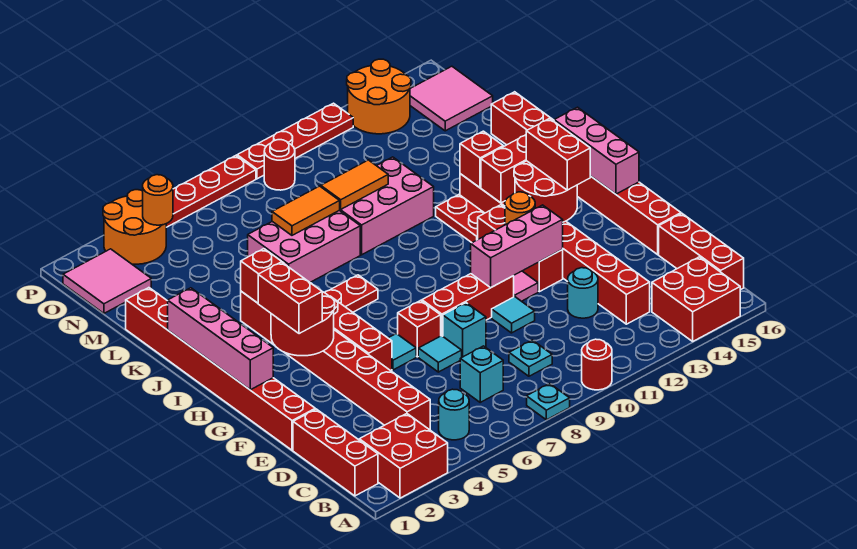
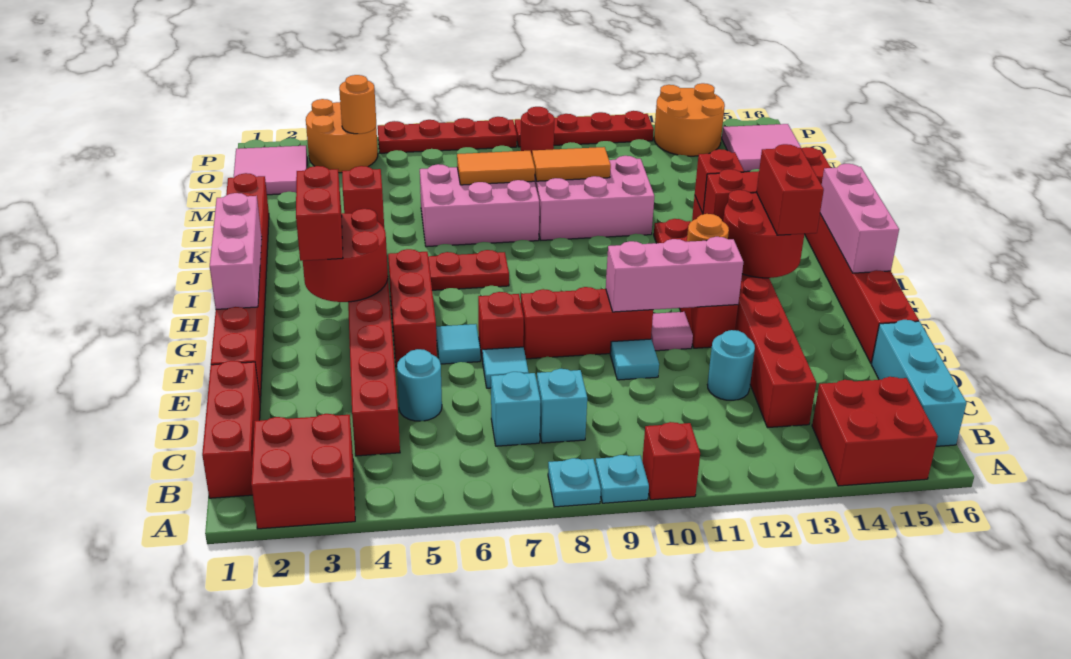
red round brick A10 level 1 -> red brick A10 level 1
cyan round brick B5 level 1 -> cyan round brick D5 level 1
red brick B16:D16 level 1 -> cyan brick B16:D16 level 1
cyan plate C9 level 1 -> cyan plate A9 level 1
cyan brick E8 level 1 -> cyan brick C8 level 1
pink brick G1:J1 level 2 -> pink brick G1:I1 level 2

